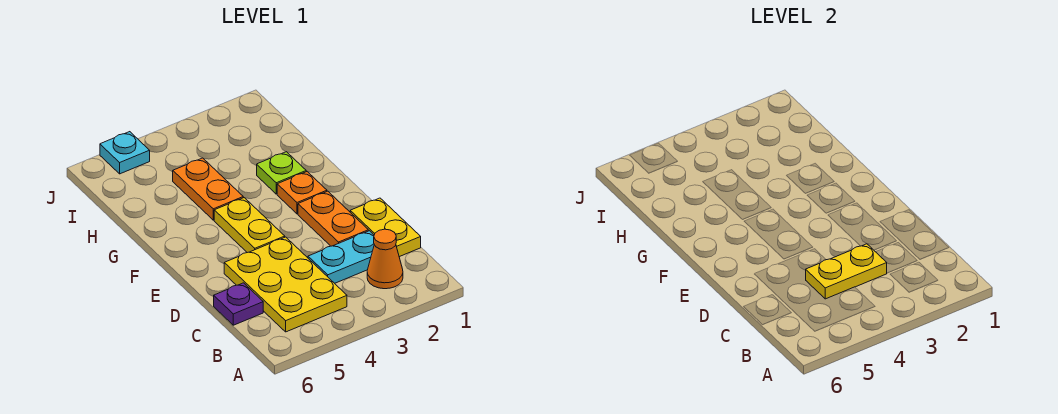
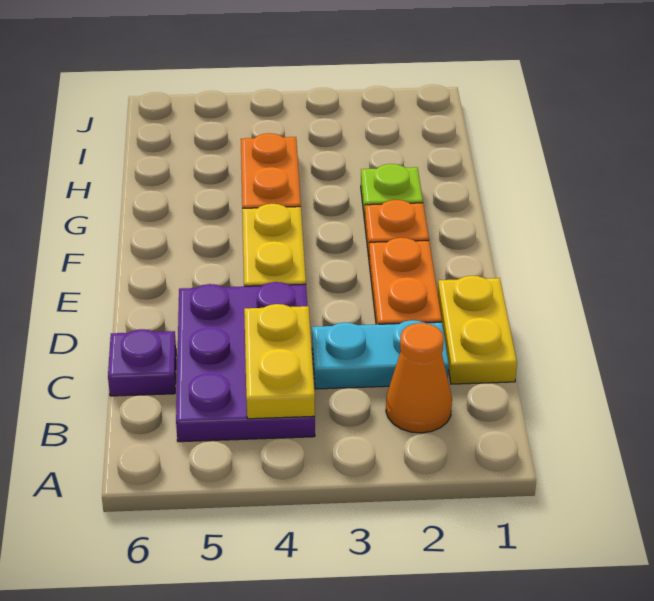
yellow plate B4:D5 level 1 -> purple plate B4:D5 level 1
yellow plate C3:C4 level 2 -> yellow plate B4:C4 level 2
cyan plate J5 level 1 -> none

